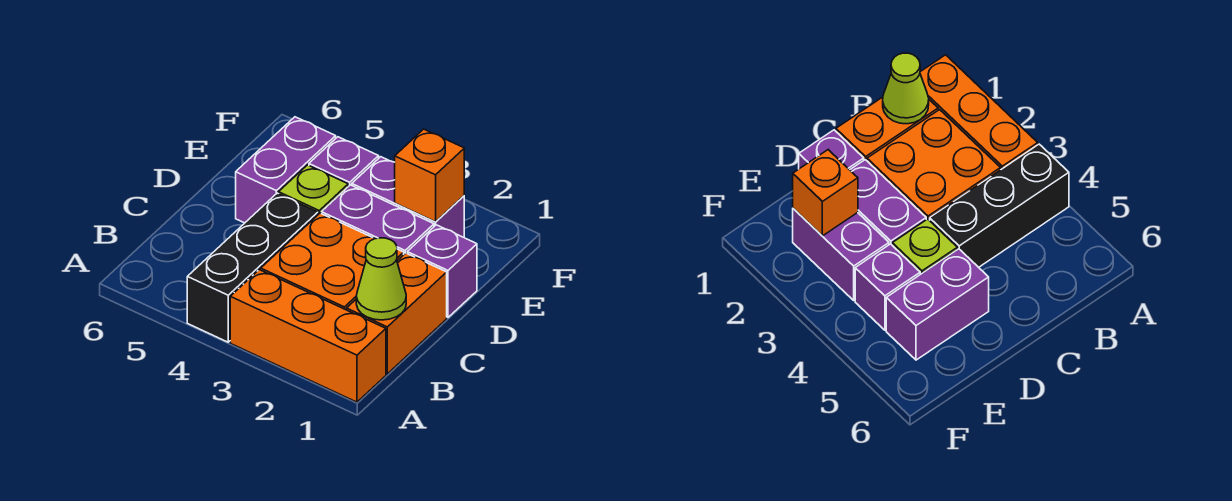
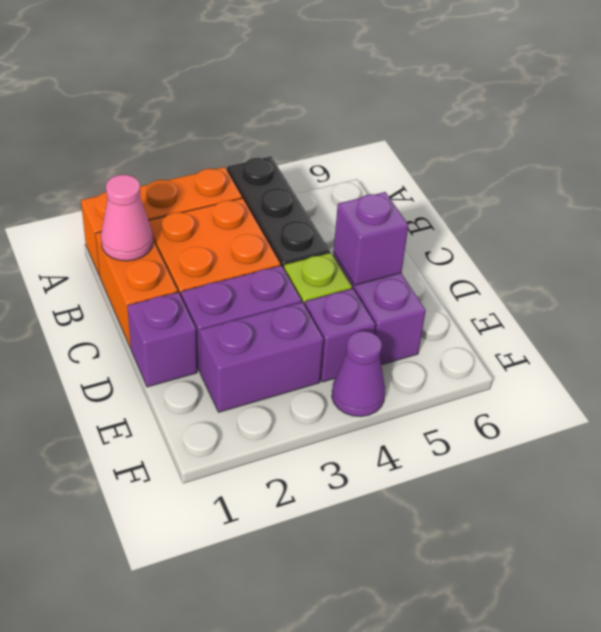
lime cone B1 level 2 -> pink cone B1 level 2
none -> purple brick D5 level 2
orange brick E2 level 2 -> none
none -> purple cone F4 level 1

